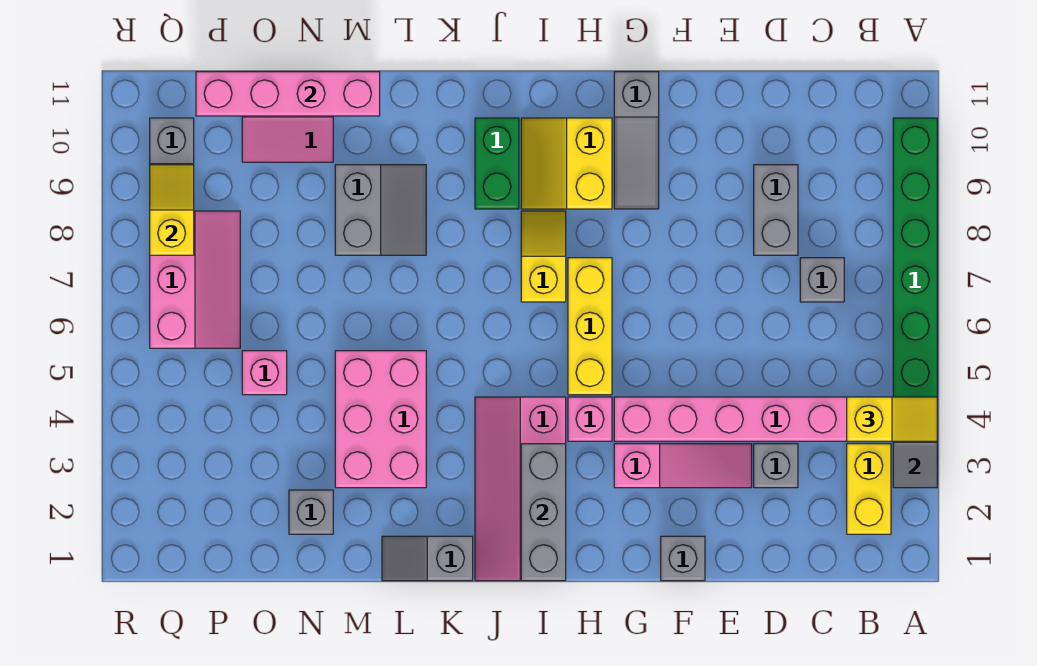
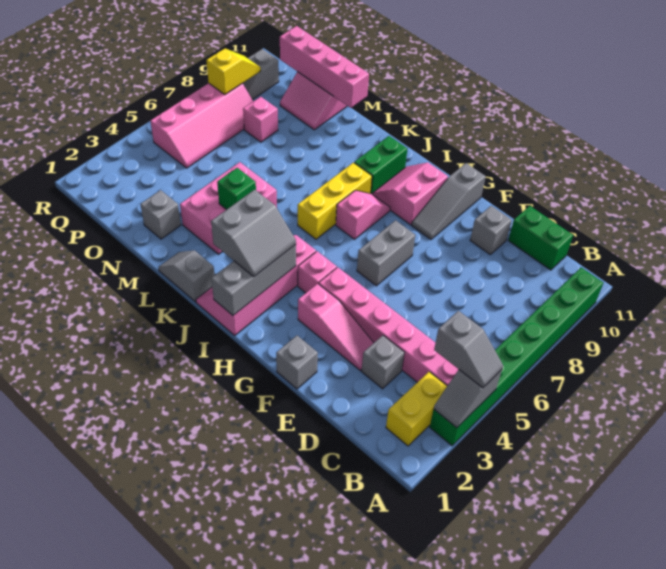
yellow slope A4:B4 level 3 top B -> grey slope A4:B4 level 3 top B
grey brick C7 level 1 -> grey brick E10 level 1
none -> green brick C11:D11 level 1
grey brick D8:D9 level 1 -> grey brick G6:G7 level 1
yellow brick H5:H7 level 1 -> yellow brick J6:J8 level 1
yellow slope H9:I10 level 1 top H -> pink slope H9:I10 level 1 top H
yellow slope I7:I8 level 1 top 7 -> pink slope I7:I8 level 1 top 7
none -> green brick L4 level 2
grey slope L8:M9 level 1 top M -> grey slope I2:J3 level 3 top J
pink brick O5 level 1 -> pink brick O8 level 1
pink slope P6:Q8 level 1 top Q -> pink slope P5:Q8 level 1 top Q

